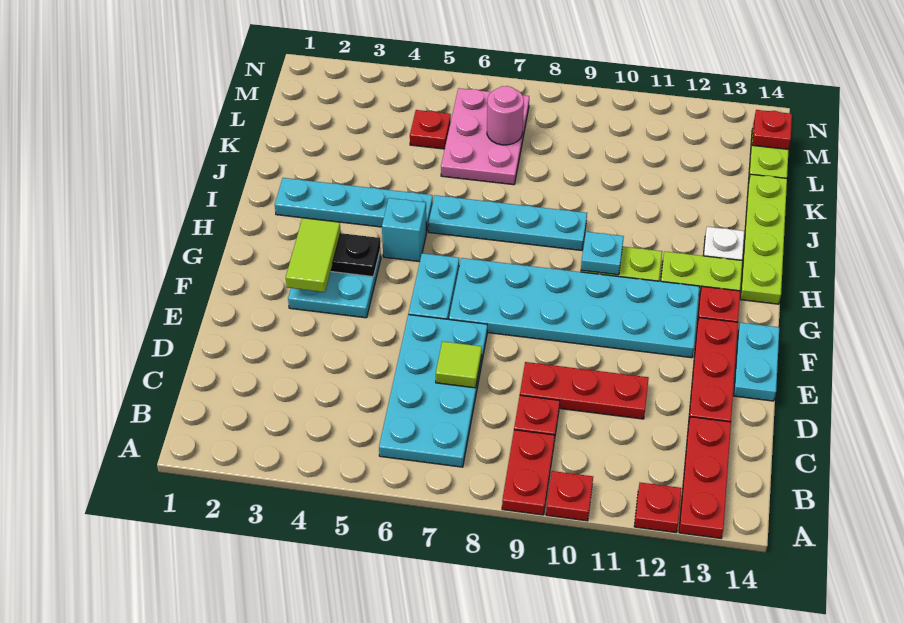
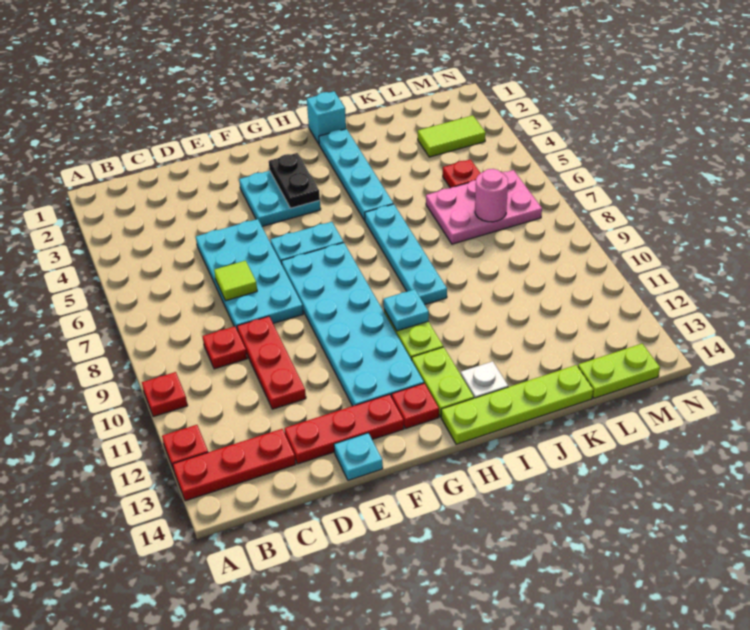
red plate A9:B9 level 1 -> none
cyan plate B6:E7 level 1 -> cyan plate D5:E8 level 1
cyan plate E14:F14 level 1 -> cyan plate E14 level 1
lime tile F3:G3 level 3 -> lime tile L3:M3 level 1
cyan brick H5 level 1 -> cyan brick I1 level 1
red plate M14 level 2 -> none

